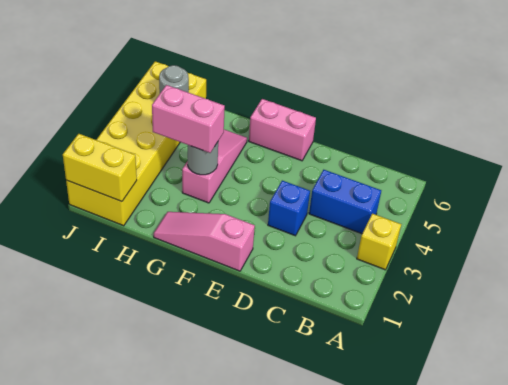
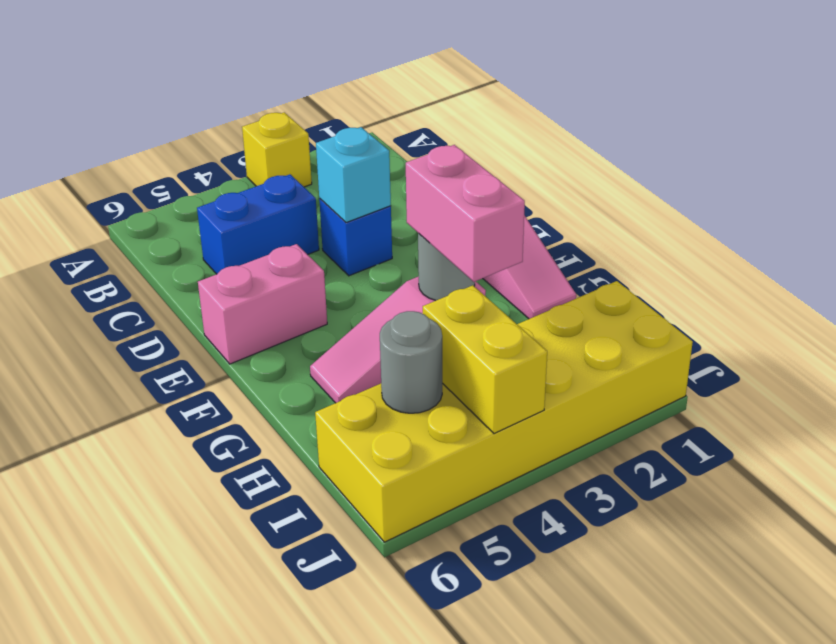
blue brick B4:C4 level 1 -> blue brick C4:C5 level 1
none -> cyan brick D3 level 2
pink brick E6:F6 level 1 -> pink brick E5:E6 level 1
yellow brick I1:J1 level 2 -> yellow brick I4:J4 level 2

